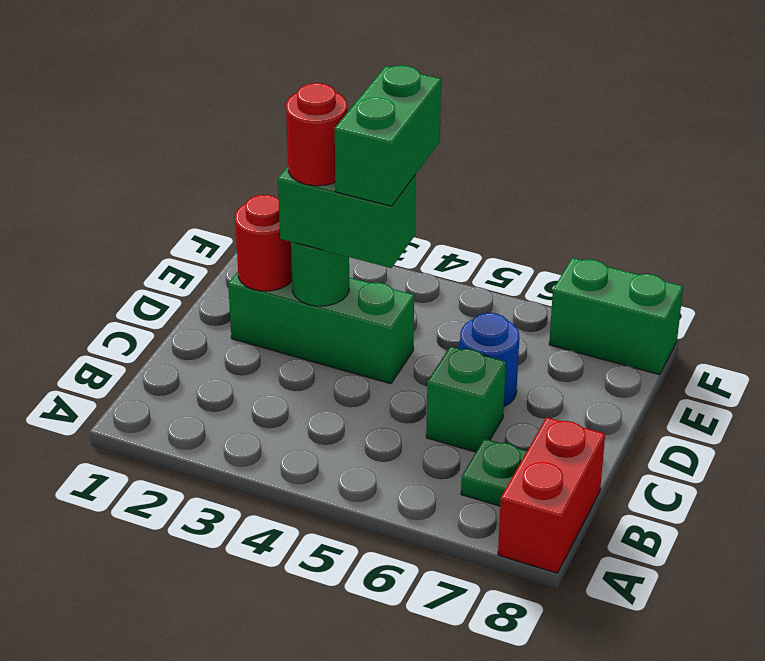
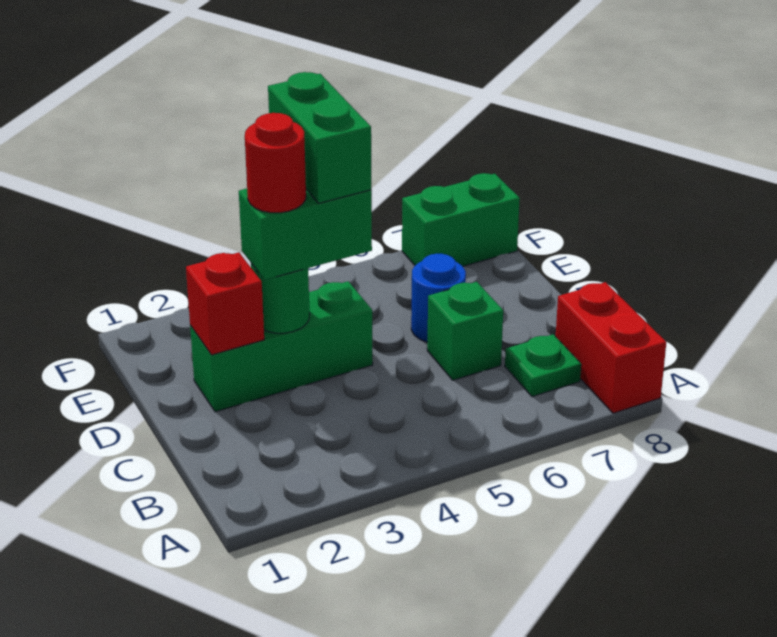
red round brick D2 level 2 -> red brick D2 level 2

